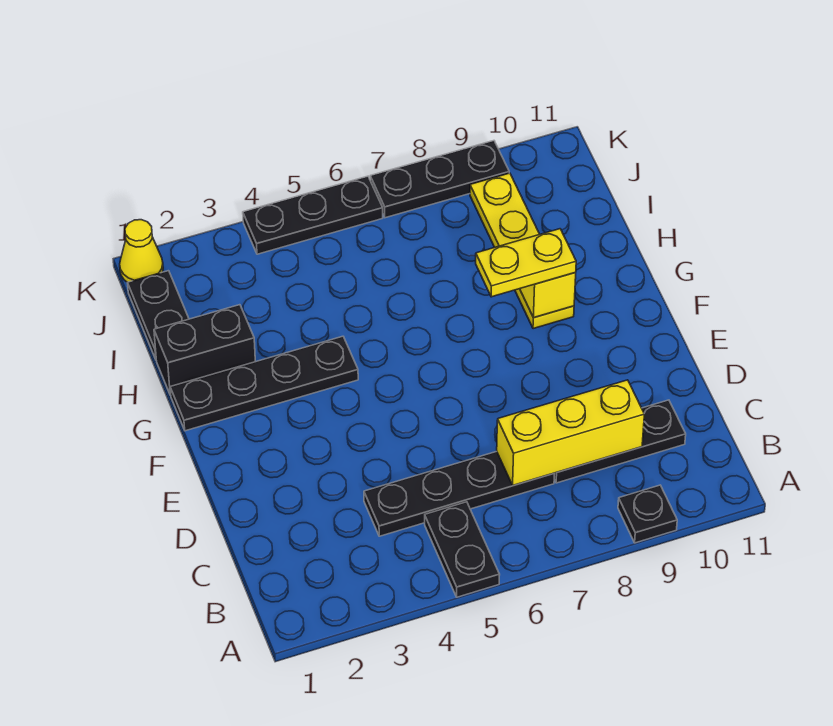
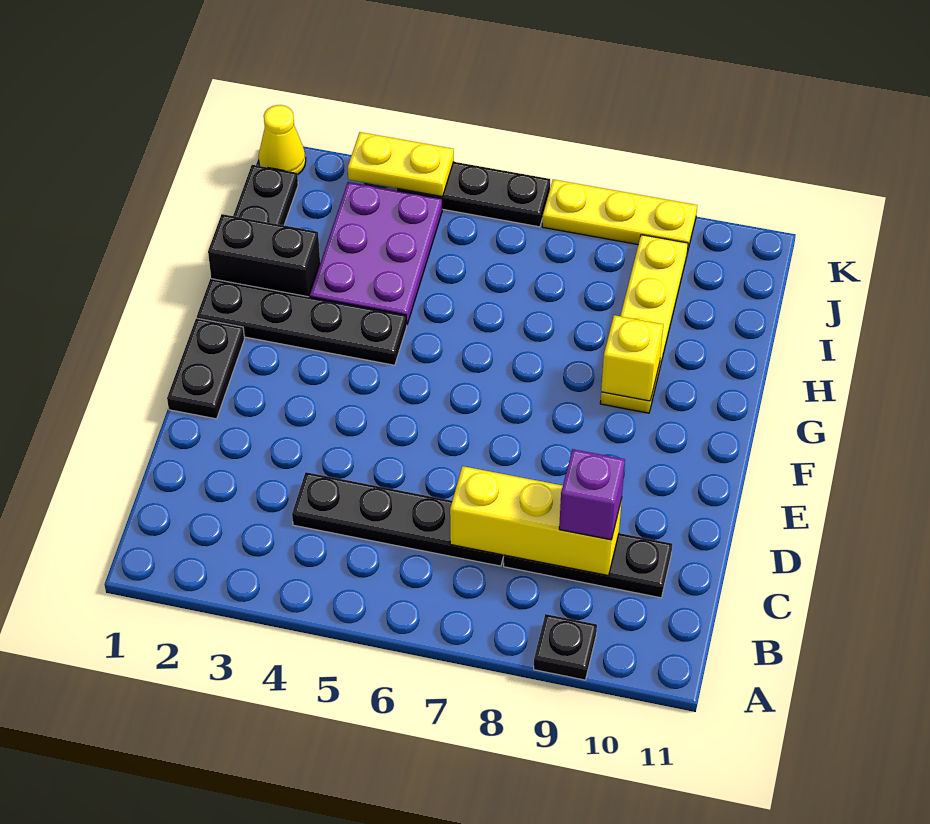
black plate A5:B5 level 1 -> black plate E1:F1 level 1
none -> purple brick C9 level 3
yellow plate G8:G9 level 3 -> yellow plate K3:K4 level 2
none -> purple plate H3:J4 level 1
black plate K7:K9 level 1 -> yellow plate K7:K9 level 1

